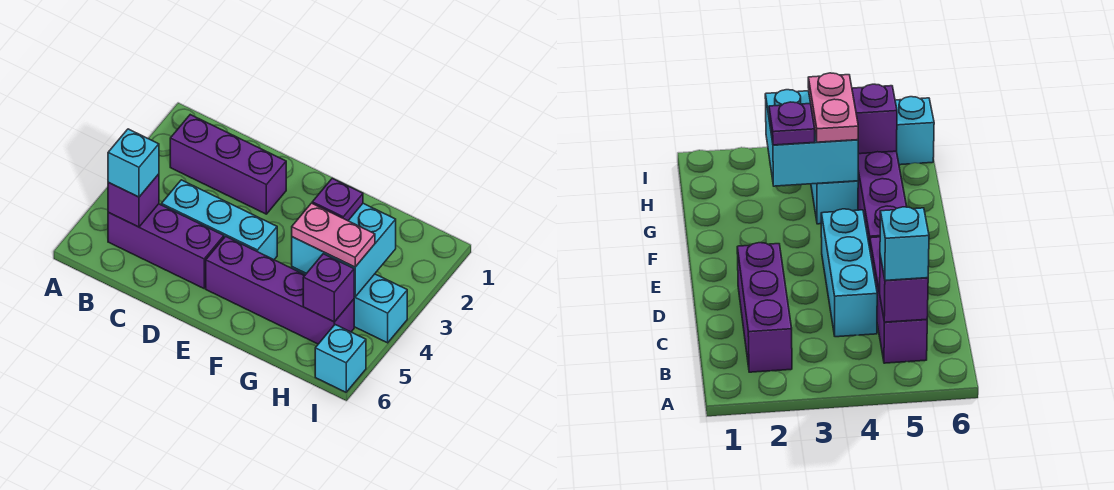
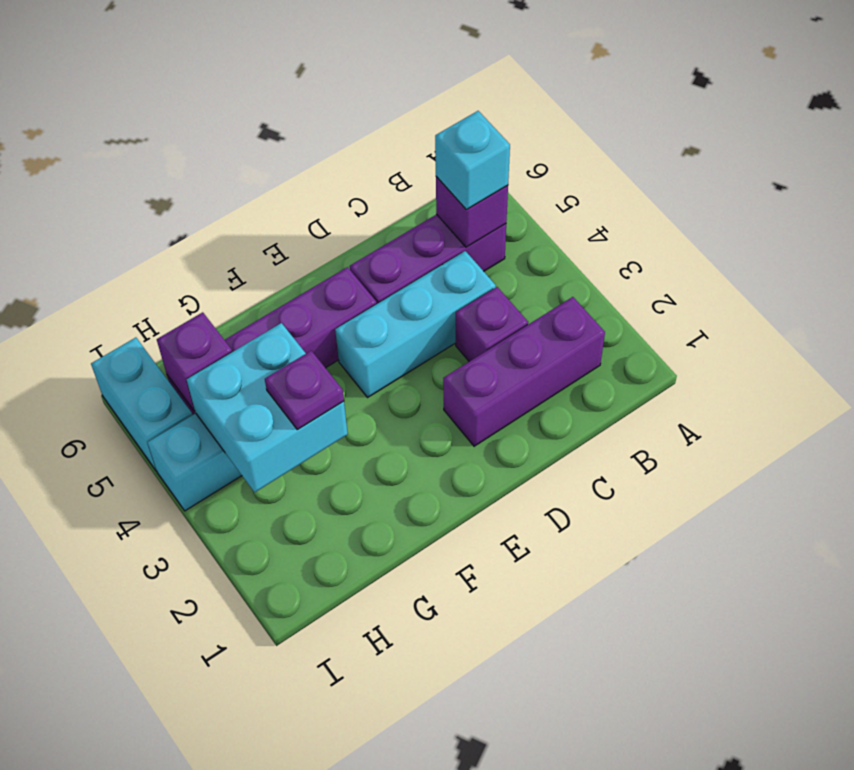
none -> purple brick C3 level 1
pink plate G4:H4 level 3 -> none
cyan brick I6 level 1 -> cyan brick I5:I6 level 1

